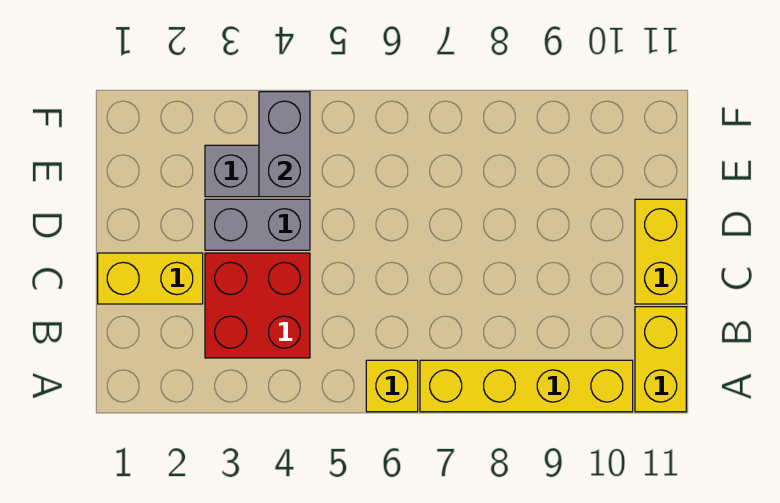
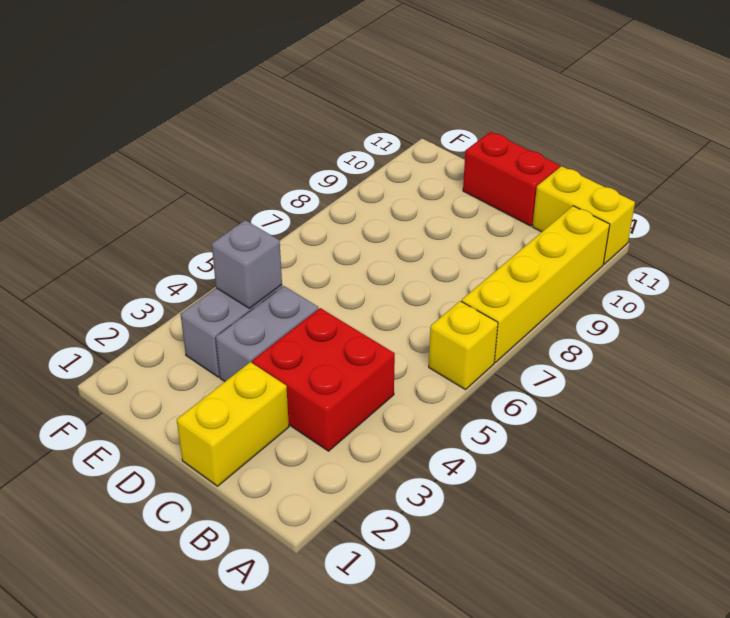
yellow brick C11:D11 level 1 -> red brick C11:D11 level 1
grey brick E4:F4 level 2 -> grey brick E4 level 2

